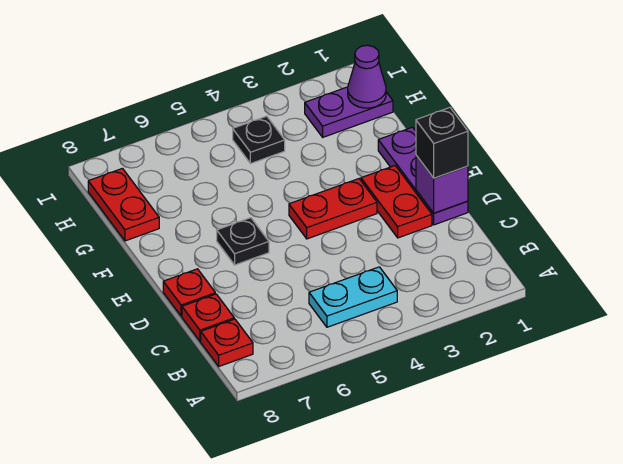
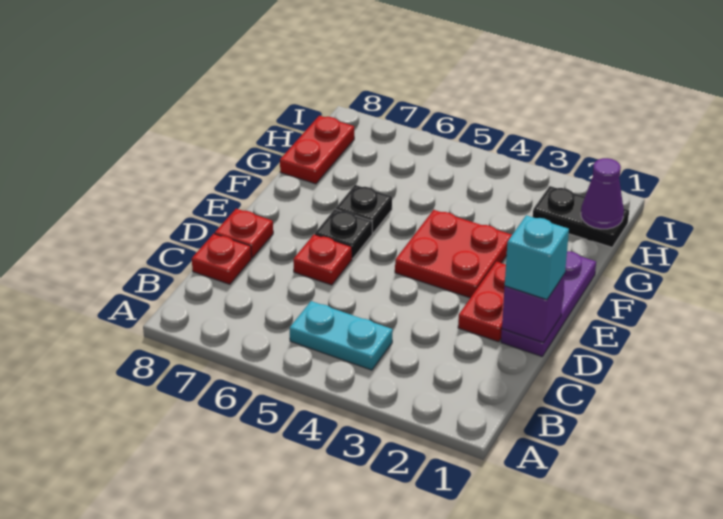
red plate B8 level 1 -> red plate D6 level 1
black brick D1 level 3 -> cyan brick D1 level 3
red plate E3:E4 level 1 -> red plate E3:F4 level 1
purple plate H1:H2 level 1 -> black plate H1:H2 level 1
black plate H4 level 1 -> black plate F6 level 1

